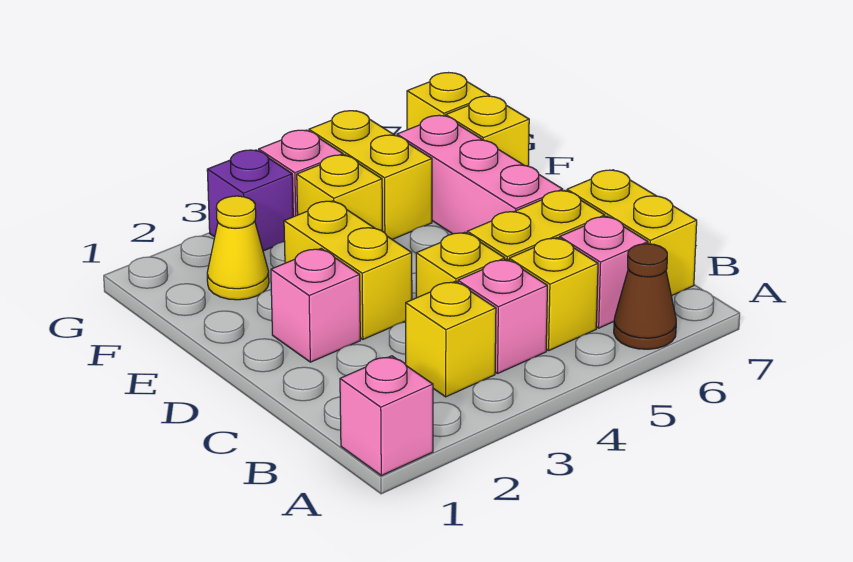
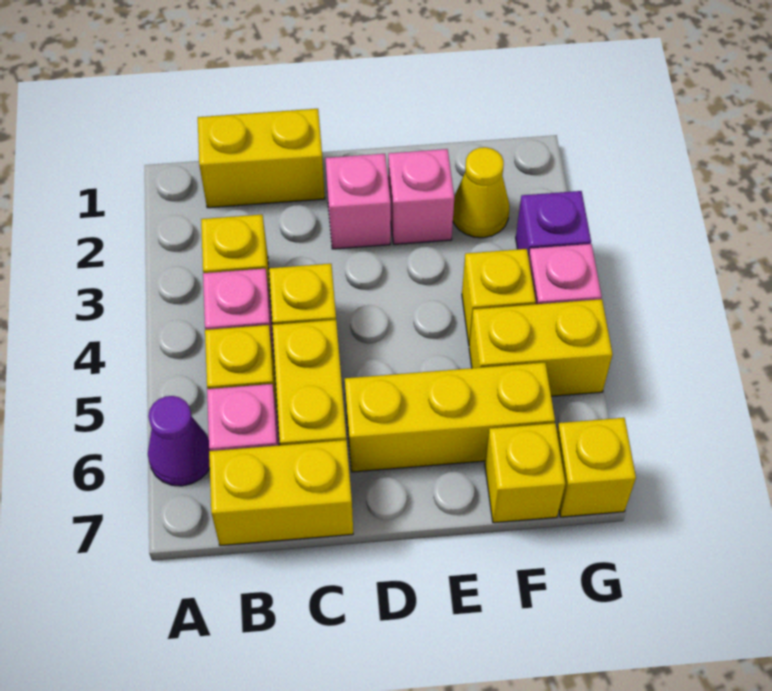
pink brick A1 level 1 -> pink brick E2 level 1
brown cone A6 level 1 -> purple cone A6 level 1
yellow brick D3:E3 level 1 -> yellow brick B1:C1 level 1
pink brick D6:F6 level 1 -> yellow brick D6:F6 level 1

